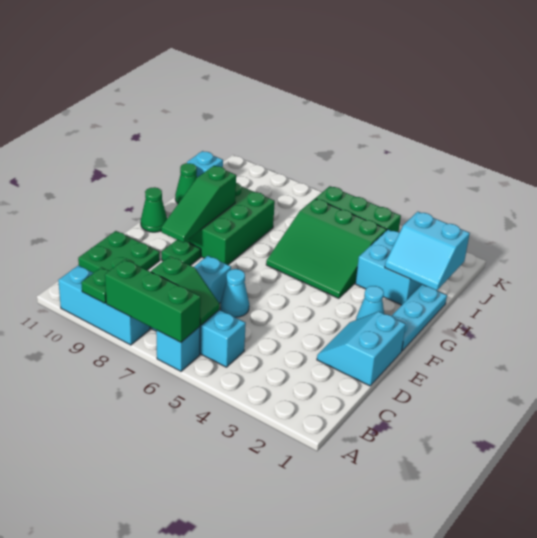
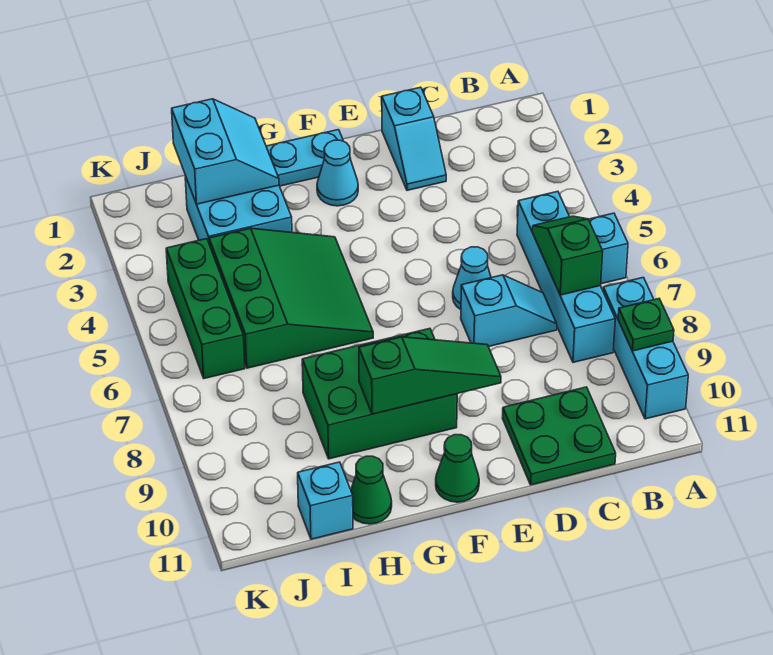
green brick A6:A8 level 2 -> none
cyan slope D1:E2 level 1 top 1 -> cyan slope D1:D2 level 1 top 1
green plate E9 level 1 -> none

